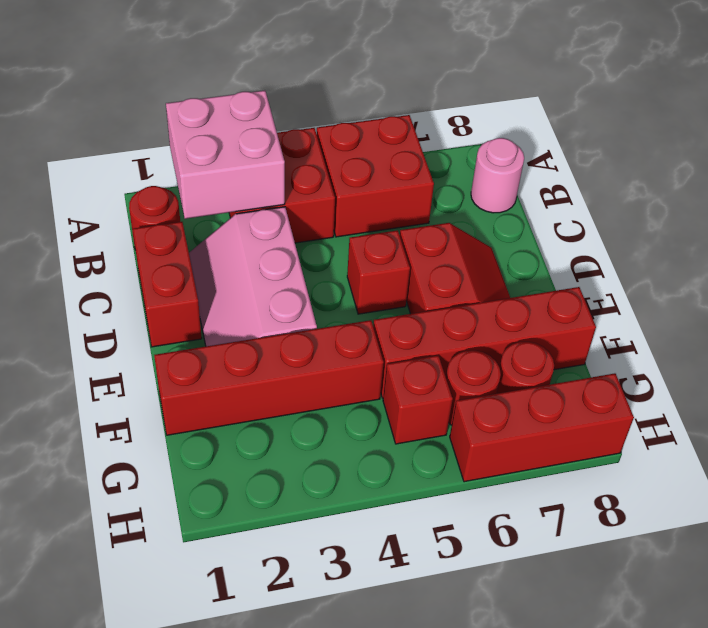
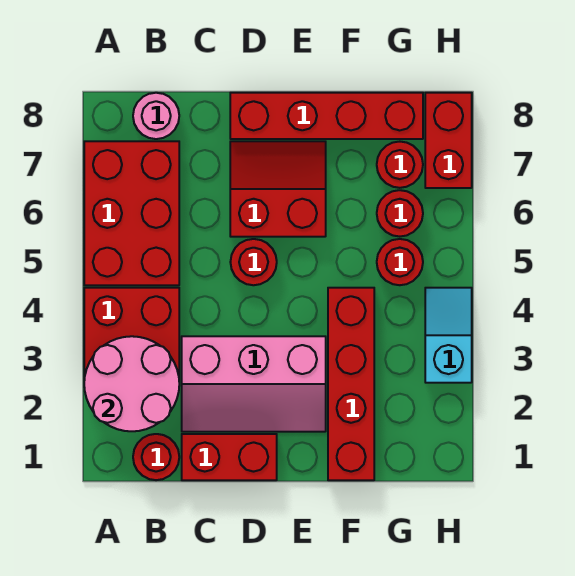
pink brick A2:B3 level 2 -> pink round brick A2:B3 level 2
red brick A5:B6 level 1 -> red brick A5:B7 level 1
red brick D5 level 1 -> red round brick D5 level 1
red brick F5:F8 level 1 -> red brick D8:G8 level 1
red brick G5 level 1 -> red round brick G5 level 1
none -> cyan slope H3:H4 level 1 top 3
red brick H6:H8 level 1 -> red brick H7:H8 level 1

